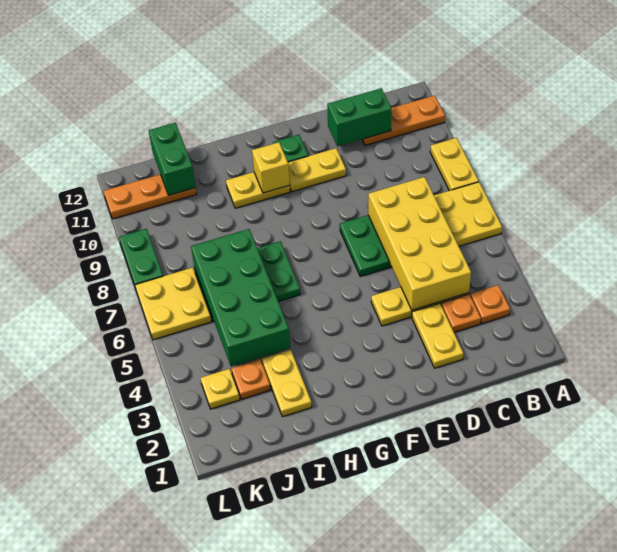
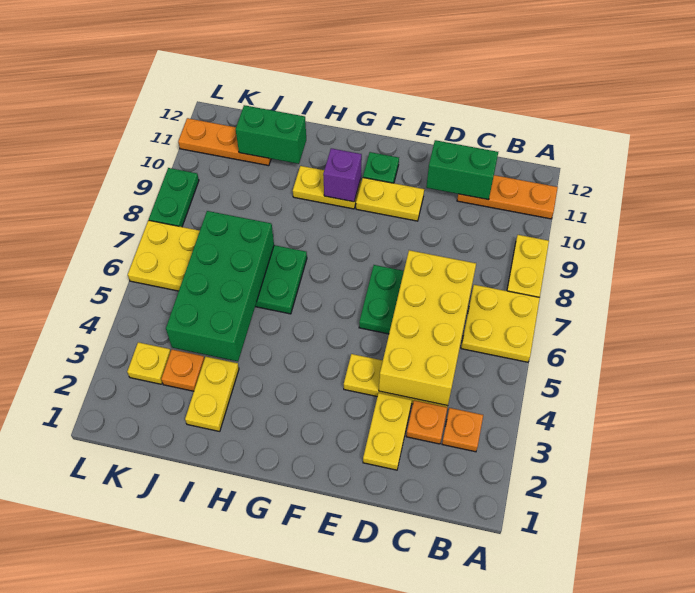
yellow brick G10 level 2 -> purple brick G10 level 2
green brick J11:J12 level 2 -> green brick I11:J11 level 2

